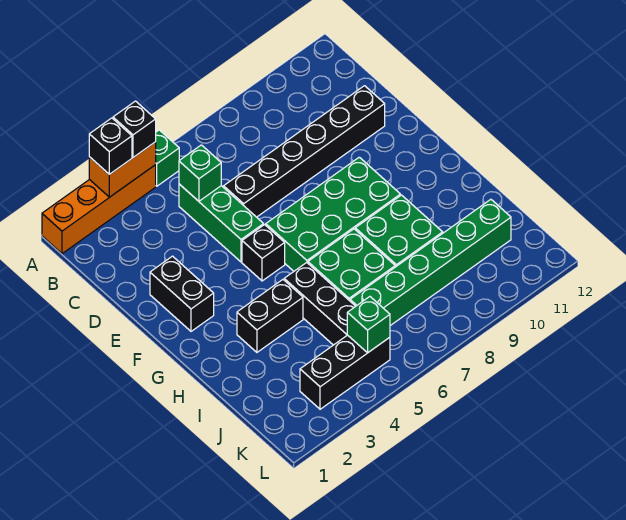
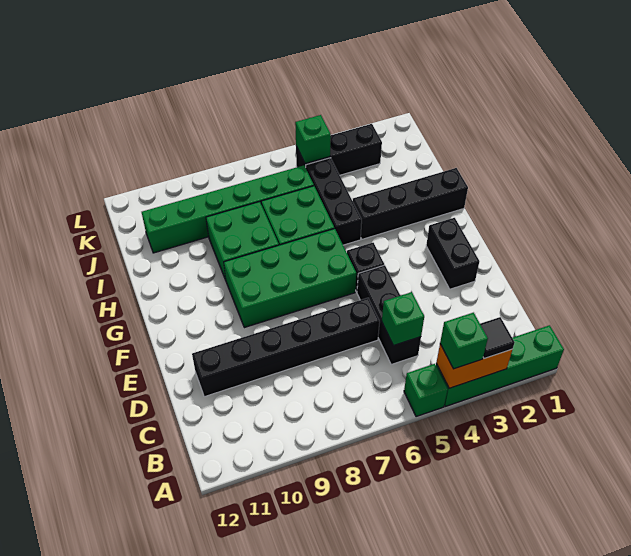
orange brick A1:A4 level 1 -> green brick A1:A4 level 1
black brick A3 level 3 -> black tile A3 level 3
black brick A4 level 3 -> green brick A4 level 3
green brick C5:E5 level 1 -> black brick C5:E5 level 1
black brick H3:H4 level 1 -> black brick H1:H4 level 1

